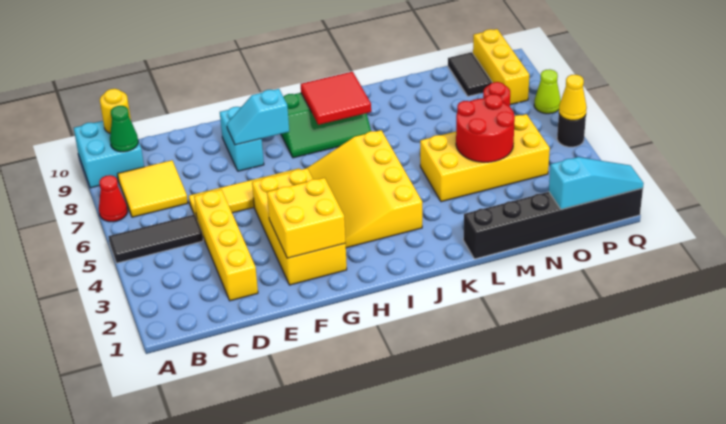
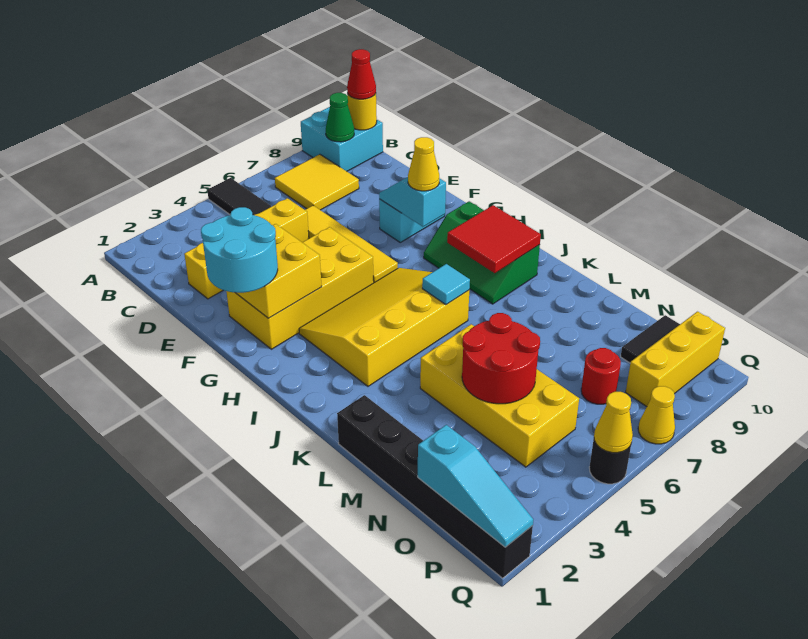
red cone A7 level 1 -> red cone B10 level 3
none -> cyan round brick F1:G2 level 3
none -> yellow cone G8 level 3
none -> cyan tile J6 level 2
lime cone Q7 level 1 -> yellow cone Q7 level 1

